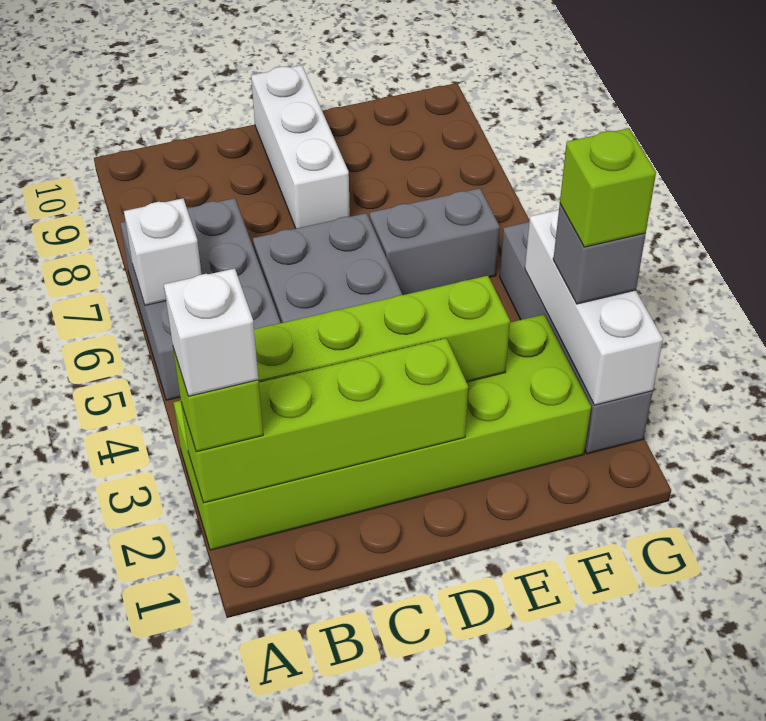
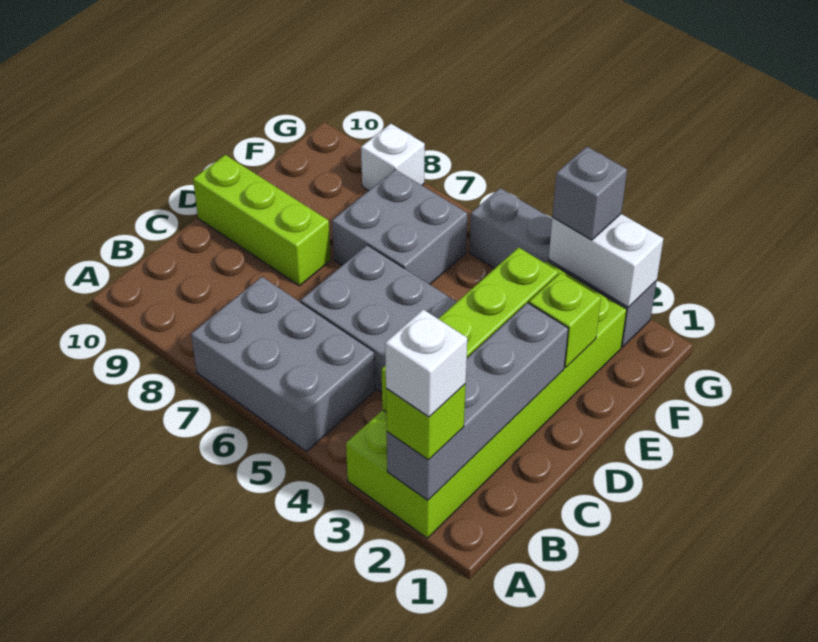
lime brick A2:D2 level 2 -> grey brick A2:D2 level 2
white brick A6 level 2 -> white brick G8 level 1
white brick D8:D10 level 1 -> lime brick D8:D10 level 1
grey brick E6:F6 level 1 -> grey brick E6:F7 level 1
white brick G2:G4 level 2 -> white brick G2:G3 level 2
lime brick G3 level 4 -> lime brick E2 level 2

